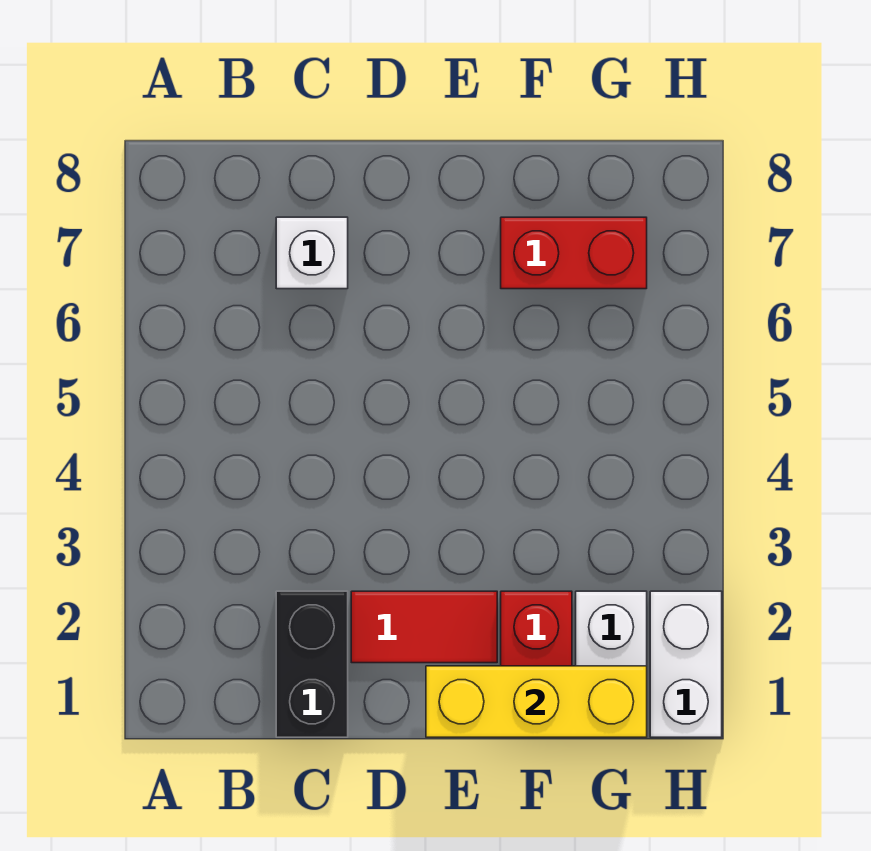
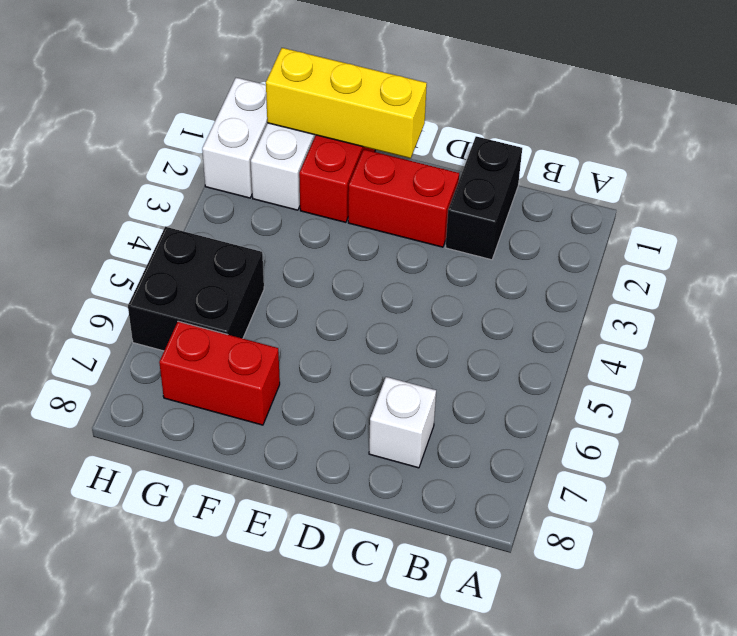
red tile D2:E2 level 1 -> red brick D2:E2 level 1
none -> black brick G5:H6 level 1

